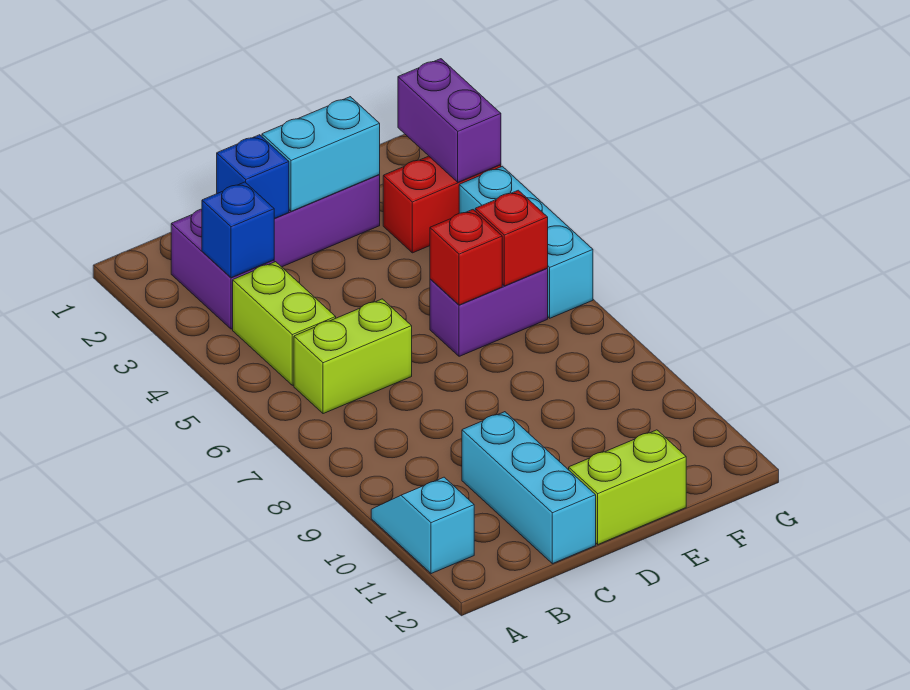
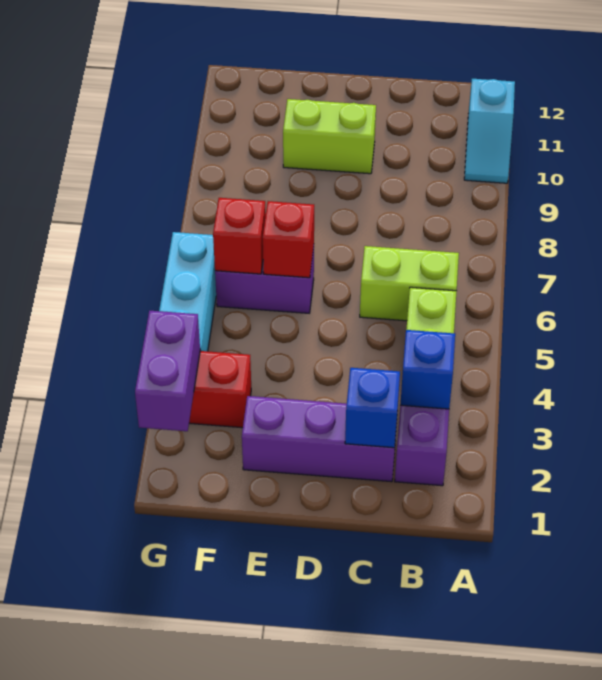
cyan brick C10:C12 level 1 -> none
cyan brick D2:E2 level 2 -> none
lime brick D12:E12 level 1 -> lime brick D10:E10 level 1

